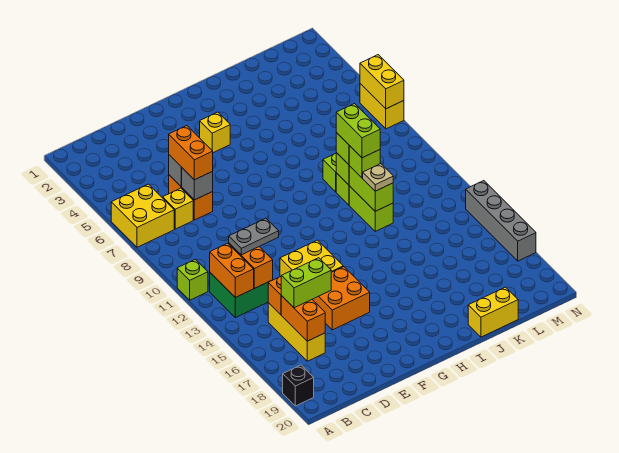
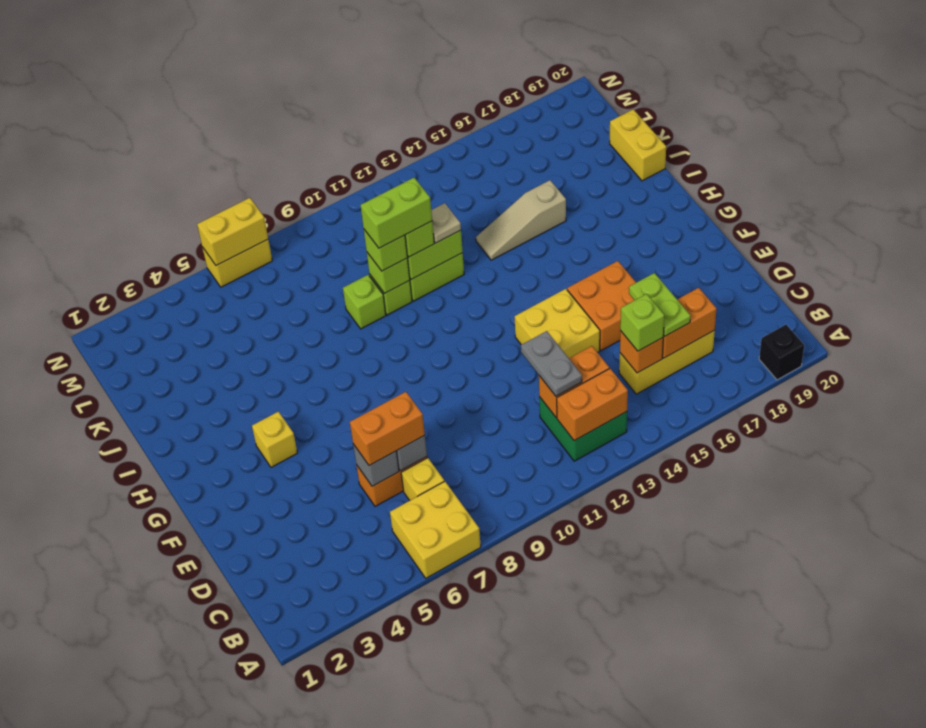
lime brick A11 level 1 -> lime brick C15 level 3
lime brick C16:D16 level 3 -> lime plate C16:D16 level 3
none -> tan slope J14:J16 level 1 top 16
grey brick N14:N17 level 1 -> none

